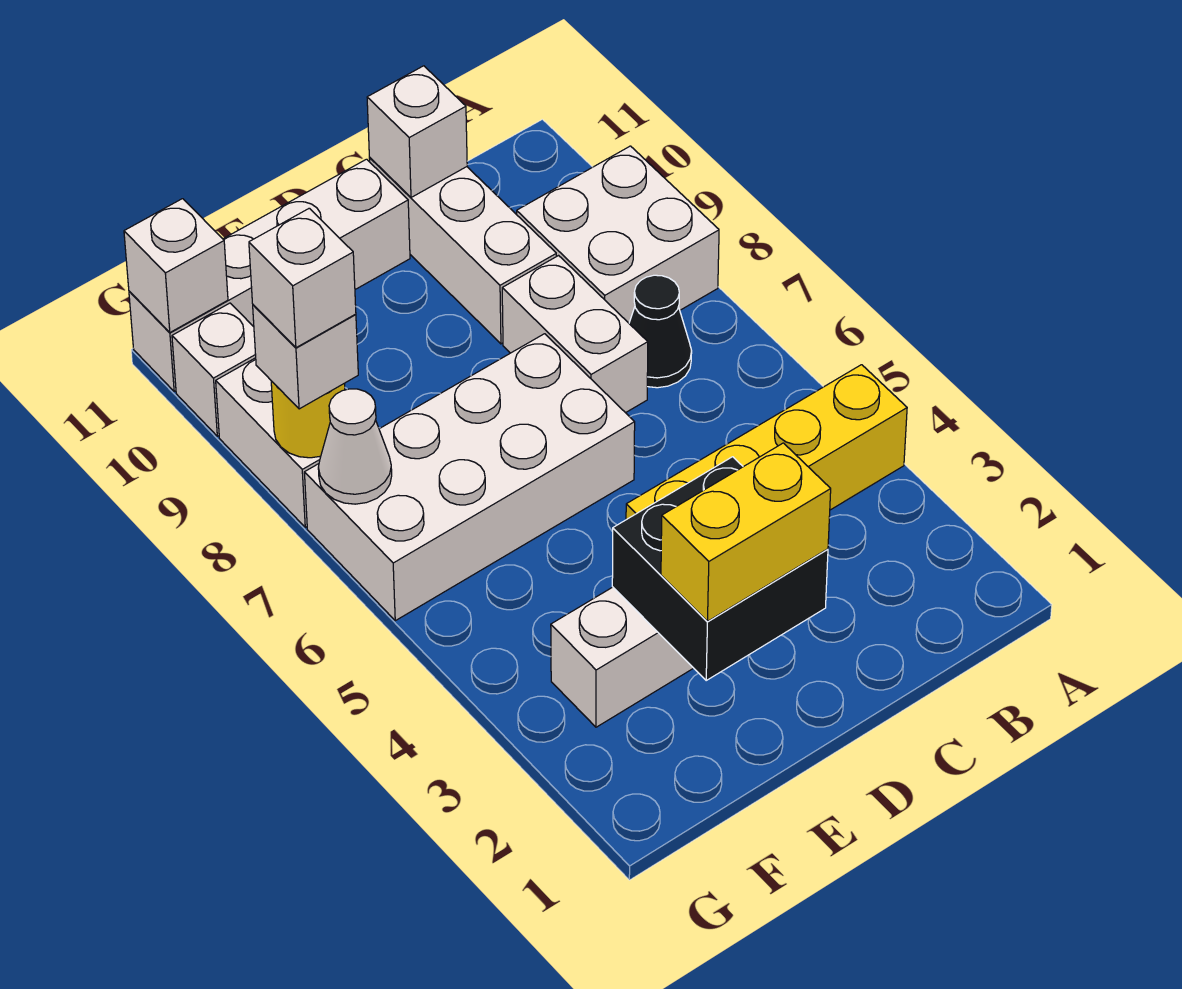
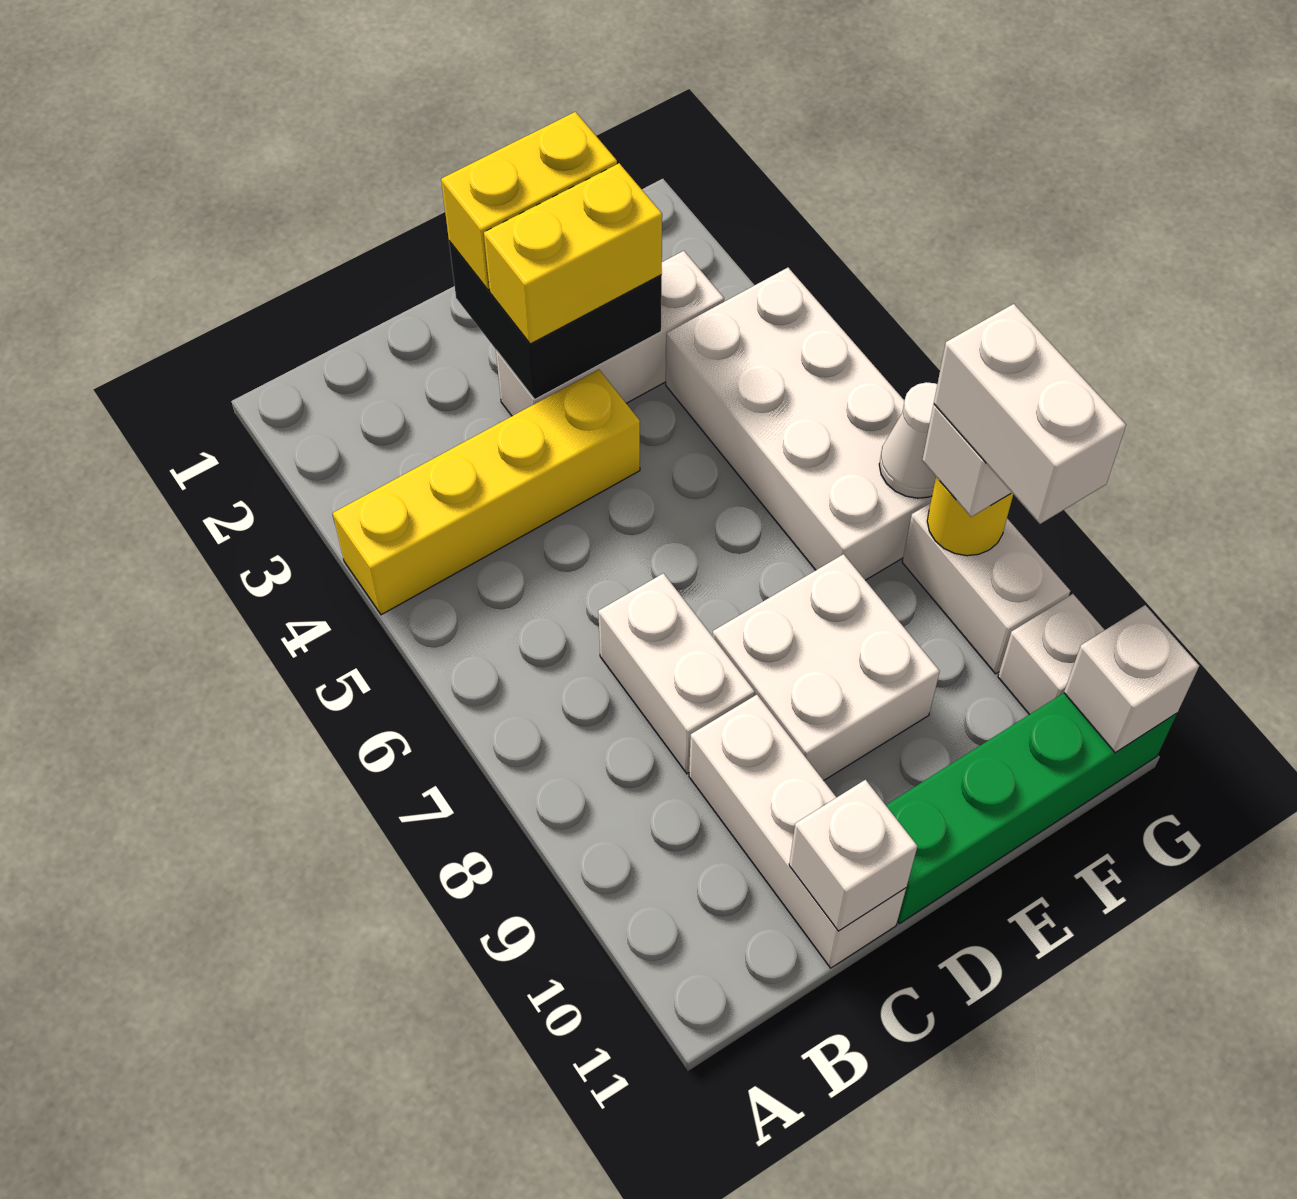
white brick A8:B9 level 1 -> white brick D8:E9 level 1
black cone B7 level 1 -> none
none -> yellow brick D3:E3 level 3
white brick D6:G7 level 1 -> white brick F4:G7 level 1
white brick D11:G11 level 1 -> green brick D11:G11 level 1
white brick G8 level 4 -> white brick G8:G9 level 4

